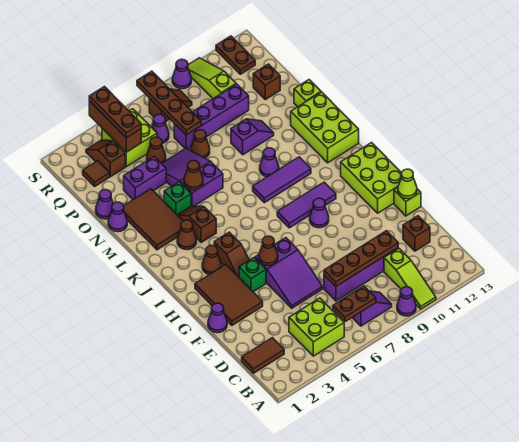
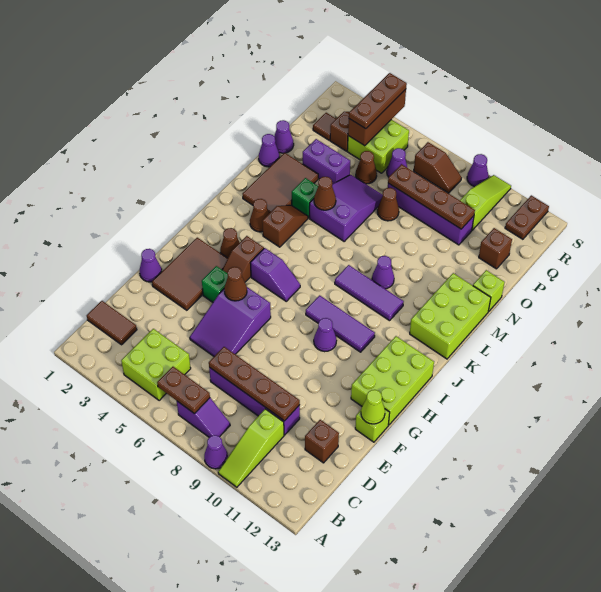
purple slope N9:N10 level 1 top 9 -> purple slope I5:I6 level 1 top 5
brown plate P7:S7 level 2 -> brown plate P7:P10 level 2

